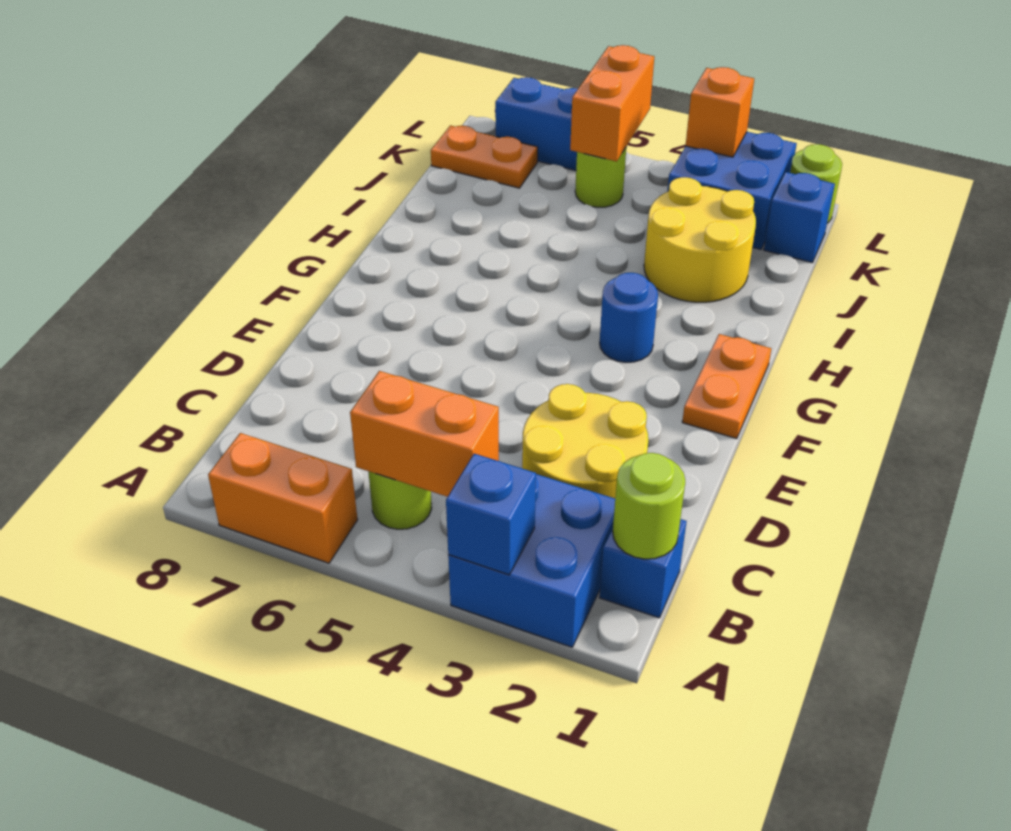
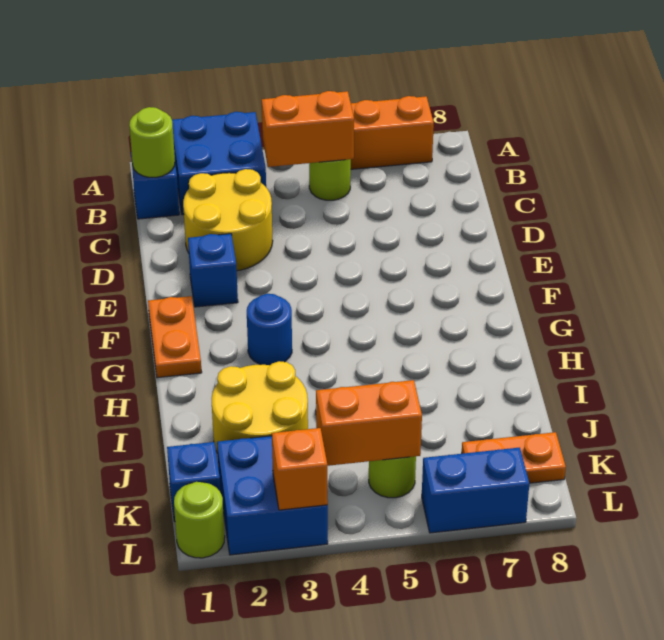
blue brick A3 level 2 -> blue brick E2 level 1
orange brick K5:L5 level 2 -> orange brick K4:K5 level 2

